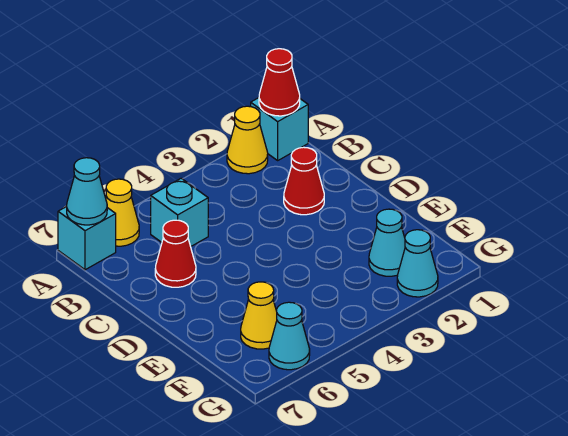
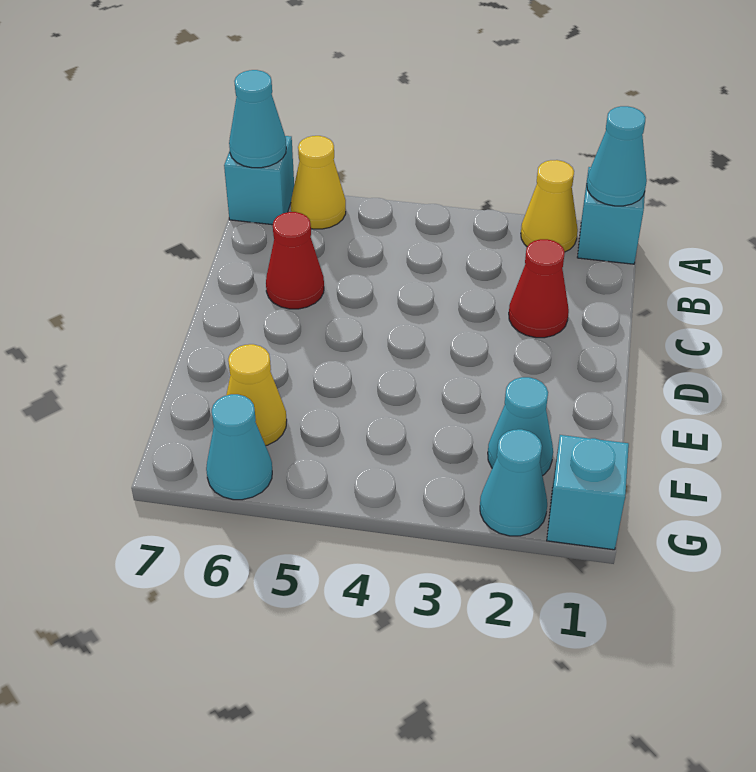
red cone A1 level 2 -> cyan cone A1 level 2
cyan brick B5 level 1 -> cyan brick G1 level 1

